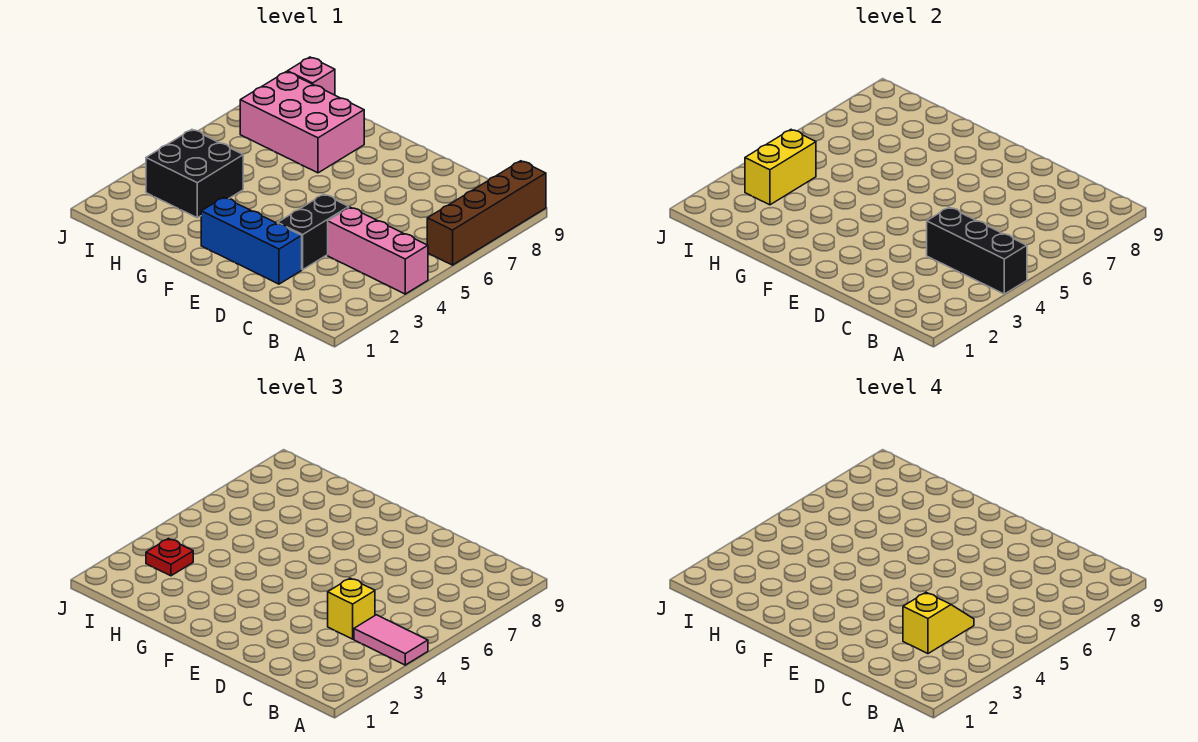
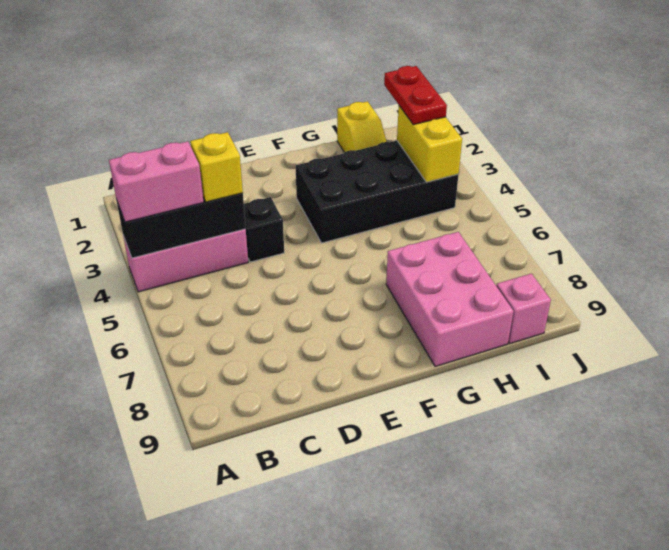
pink tile A4:B4 level 3 -> pink brick A4:B4 level 3
brown brick A6:A9 level 1 -> none
yellow slope C3:C4 level 4 top 3 -> yellow slope H1:H2 level 1 top 1
blue brick D2:F2 level 1 -> none
black brick D3:D4 level 1 -> black brick D4 level 1
pink brick G7:I8 level 1 -> pink brick G7:H9 level 1
black brick H3:I4 level 1 -> black brick F3:I4 level 1
red plate I3 level 3 -> red plate I2:I3 level 3

